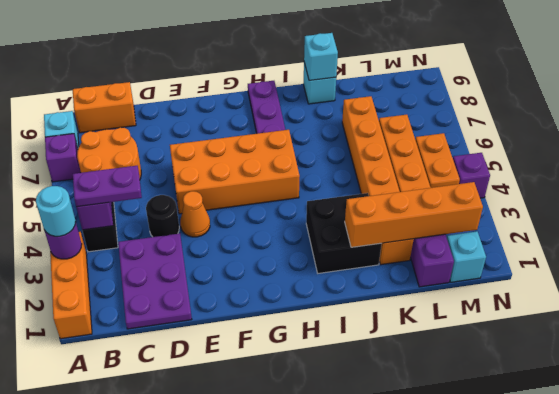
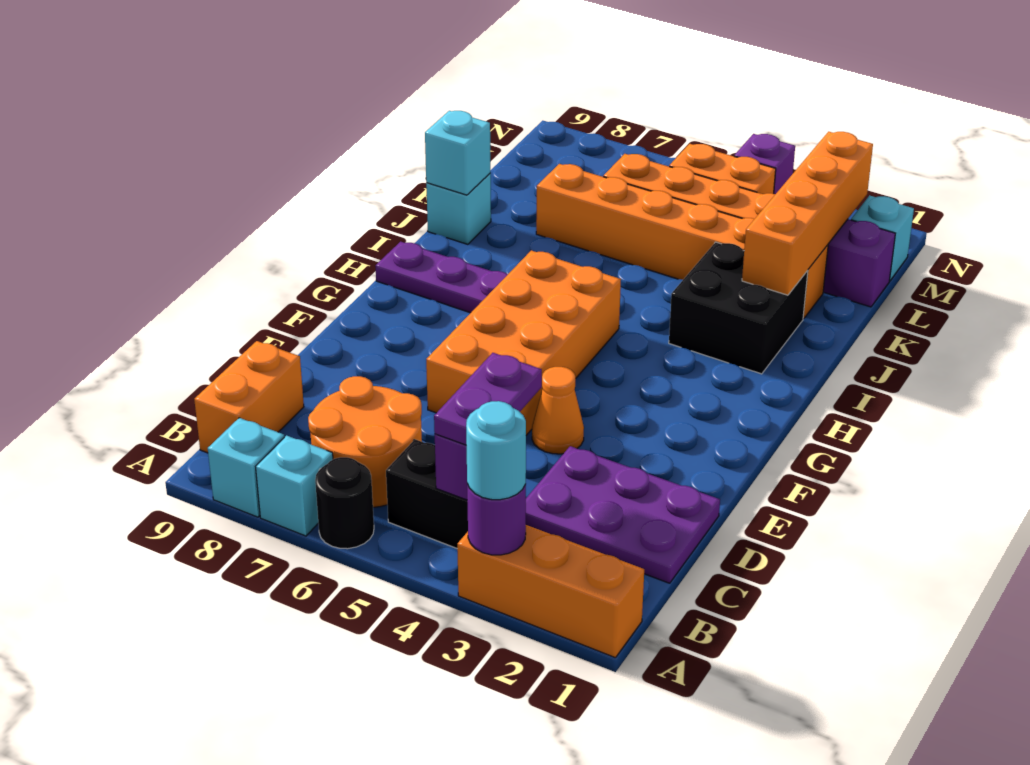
purple brick A7 level 1 -> cyan brick A7 level 1
black round brick D4 level 1 -> black round brick A6 level 1

